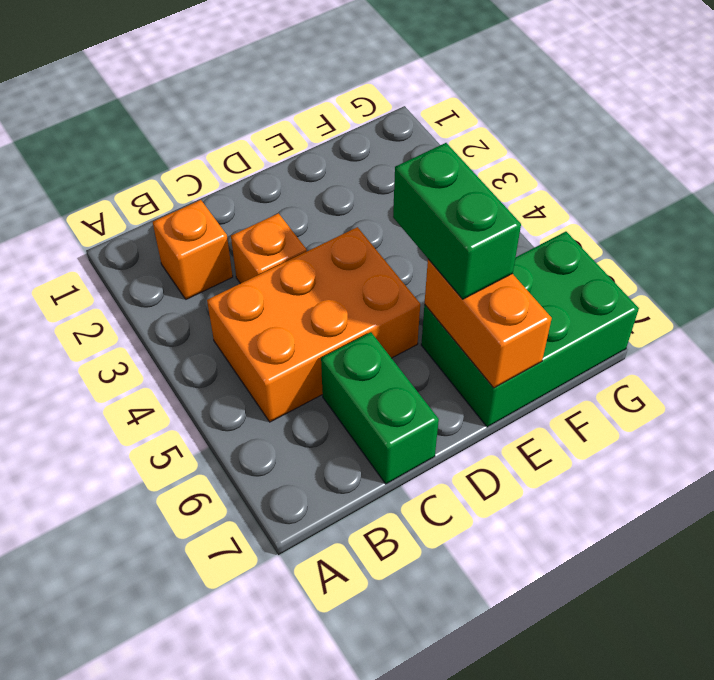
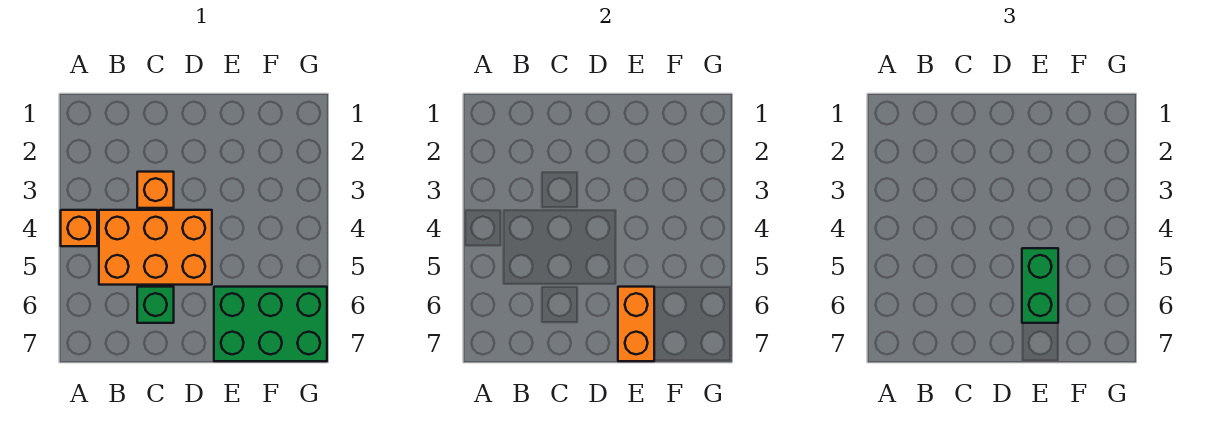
orange brick B2 level 1 -> orange brick A4 level 1
green brick C6:C7 level 1 -> green brick C6 level 1

